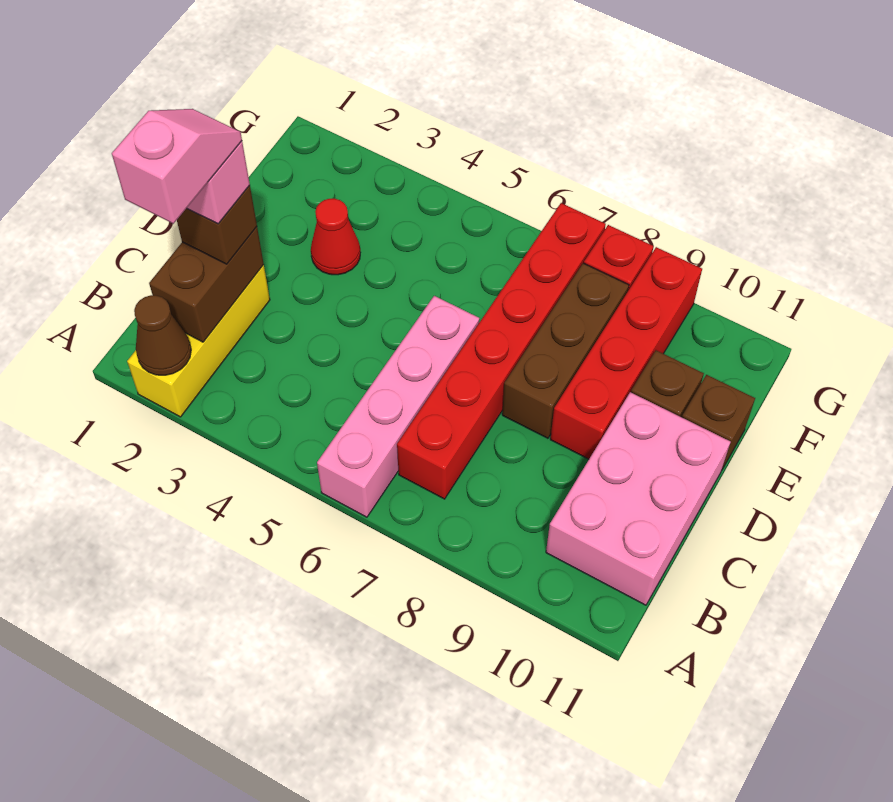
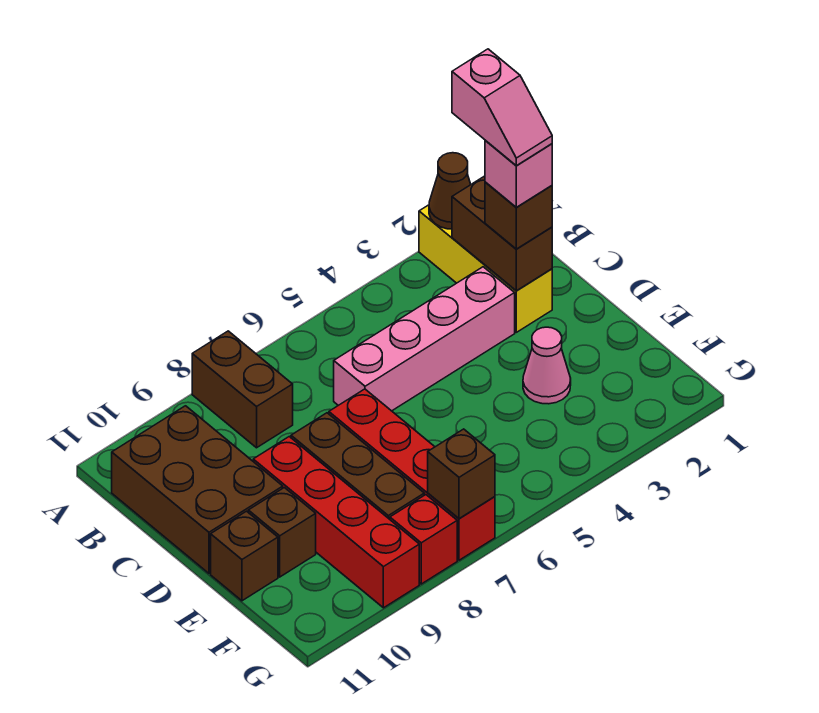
pink brick A6:D6 level 1 -> pink brick C3:C6 level 1
none -> brown brick A8:B8 level 1
red brick B7:G7 level 1 -> red brick D7:G7 level 1
pink brick B10:D11 level 1 -> brown brick B10:D11 level 1
red cone E3 level 1 -> pink cone E3 level 1
none -> brown brick G7 level 2

